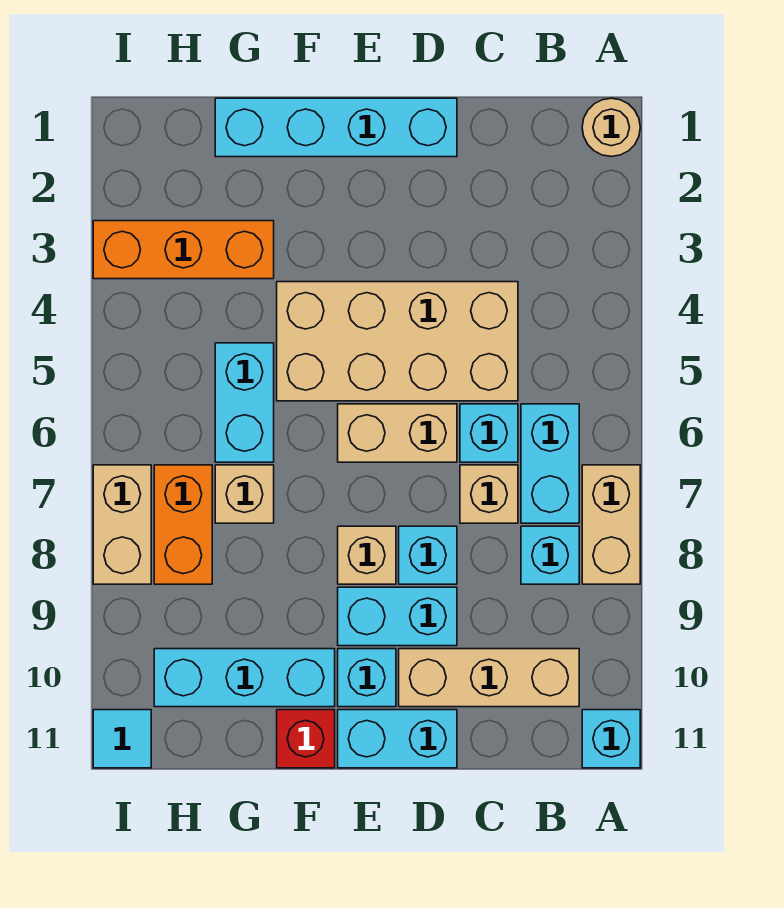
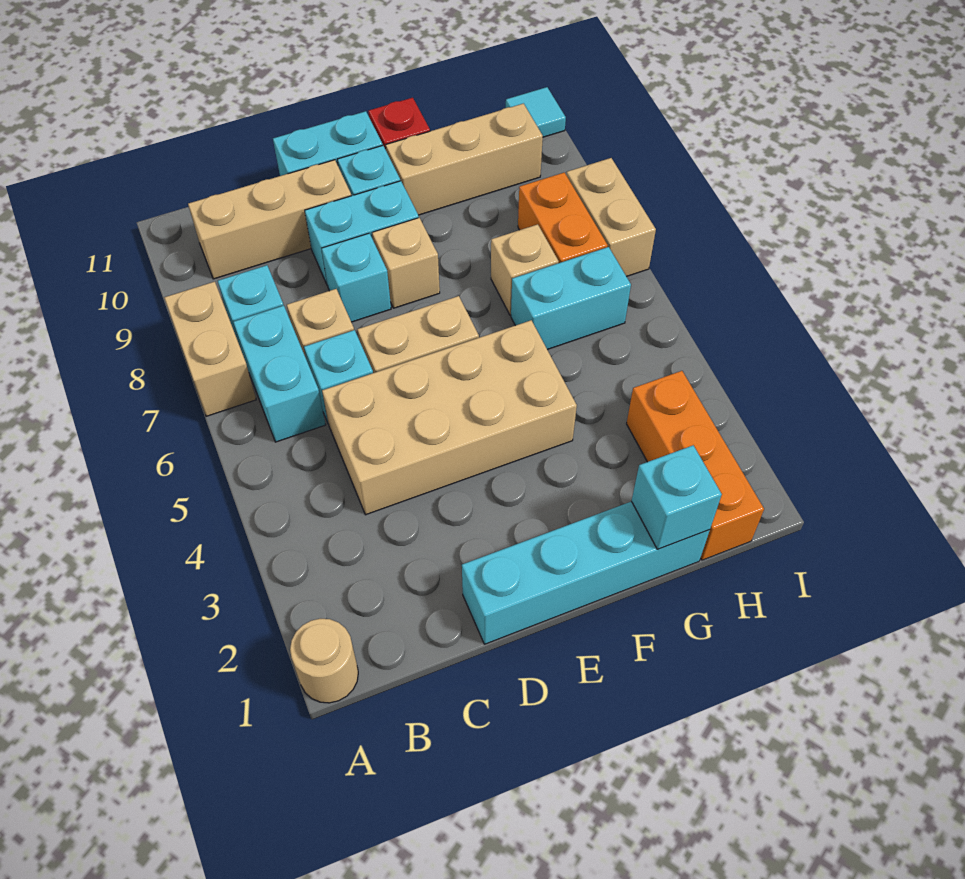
cyan brick A11 level 1 -> cyan brick G1 level 2
cyan brick F10:H10 level 1 -> tan brick F10:H10 level 1
orange brick G3:I3 level 1 -> orange brick H1:H3 level 1
cyan brick G5:G6 level 1 -> cyan brick G6:H6 level 1

